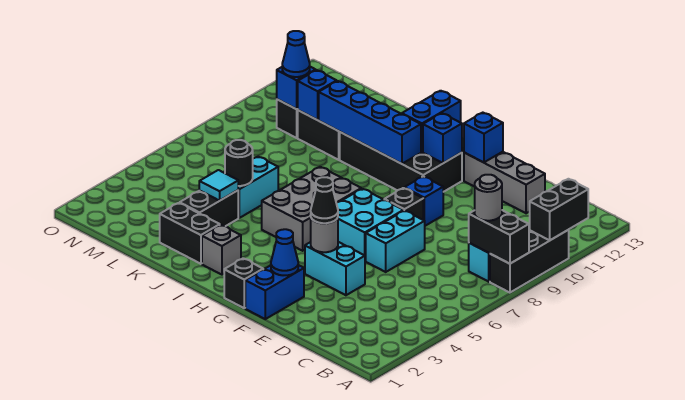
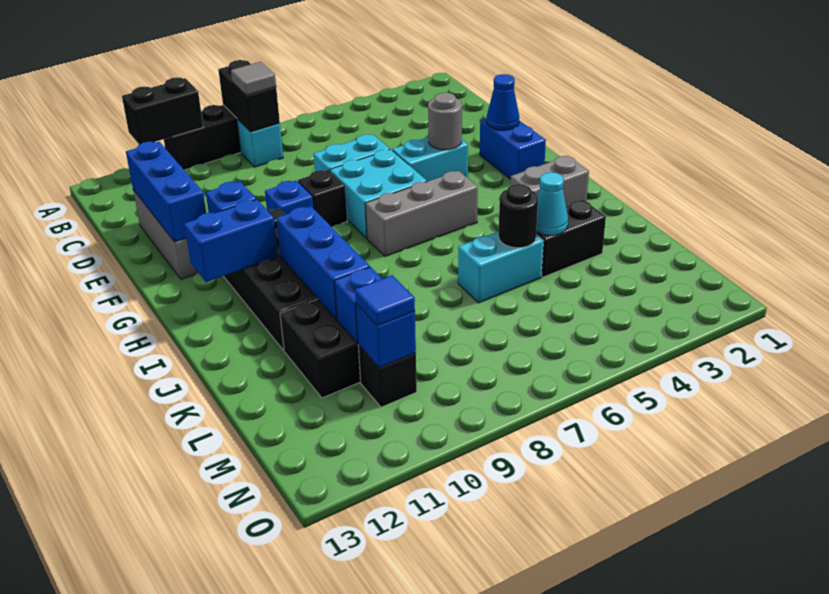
grey round brick B8 level 3 -> grey tile B8 level 3
cyan brick E4:F4 level 1 -> cyan brick F4:F5 level 1
blue brick F1:F2 level 1 -> blue brick F2:G2 level 1
black cone F4 level 3 -> none
blue brick F12 level 2 -> blue brick D12:F12 level 2
black brick G1 level 1 -> none
grey brick H5:I7 level 1 -> grey brick H5:H7 level 1
blue brick H10:K10 level 2 -> blue brick I10:K10 level 2
grey brick I2 level 1 -> grey brick I2:I3 level 1
black brick J2:K2 level 1 -> none
cyan tile K4 level 2 -> cyan cone K4 level 2
blue cone M10 level 3 -> blue tile M10 level 3

